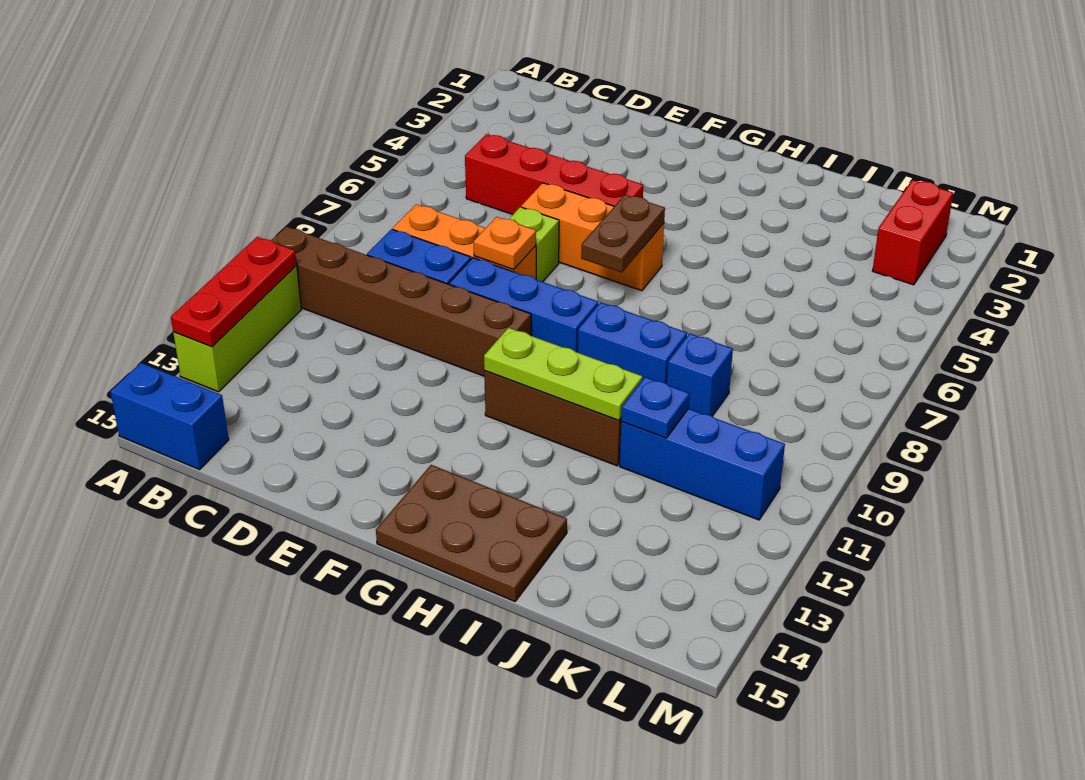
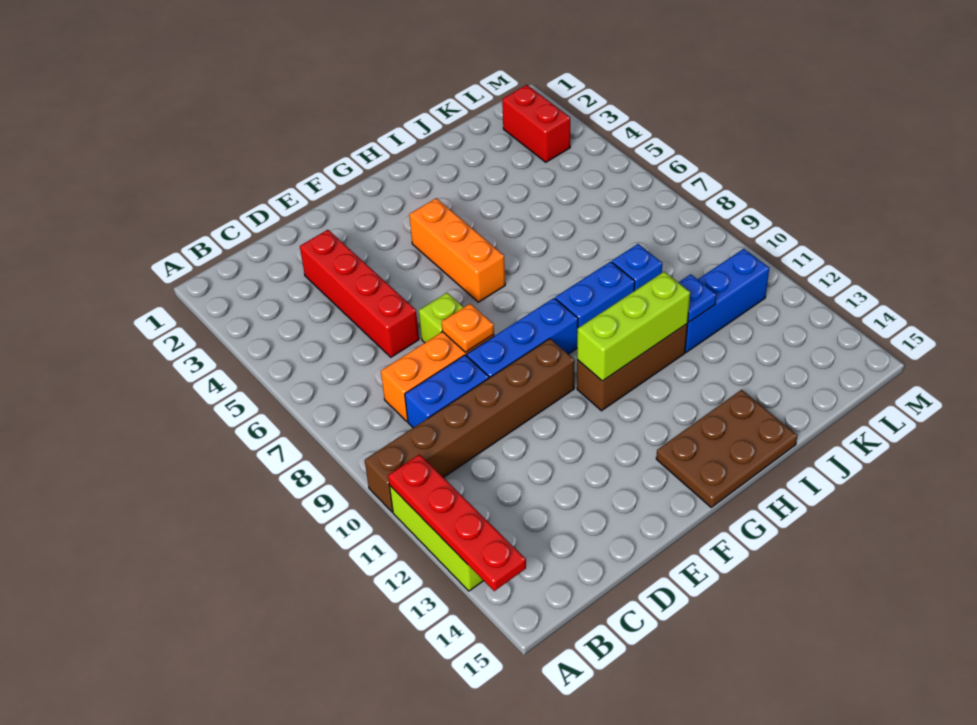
red plate A11:A13 level 2 -> red plate A11:A14 level 2
blue brick A15:B15 level 1 -> none
red brick C5:F5 level 1 -> red brick D3:D6 level 1
orange brick E6:G6 level 1 -> orange brick G4:G6 level 1
brown plate G6:G7 level 2 -> none
lime plate G11:I11 level 2 -> lime brick G11:I11 level 2

